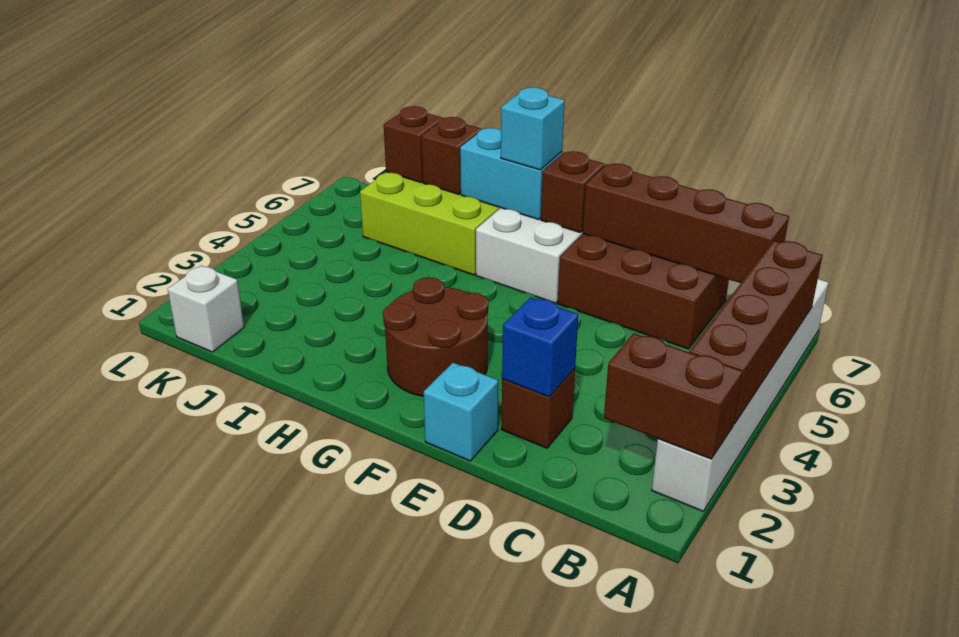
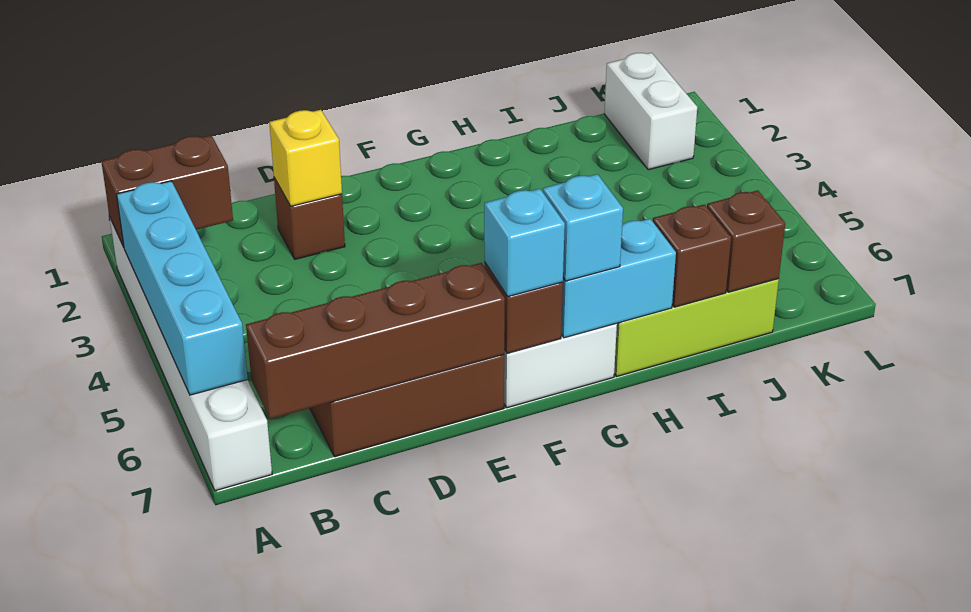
brown brick A3:A6 level 2 -> cyan brick A3:A6 level 2
blue brick D2 level 2 -> yellow brick D2 level 2
cyan brick E1 level 1 -> cyan brick F7 level 3
brown round brick F2:G3 level 1 -> none
white brick K1 level 1 -> white brick K1:K2 level 1

